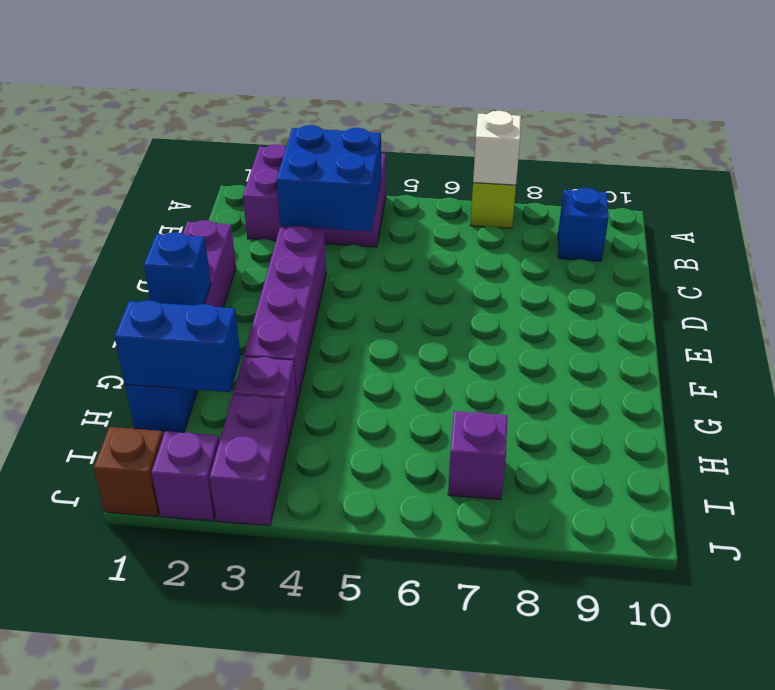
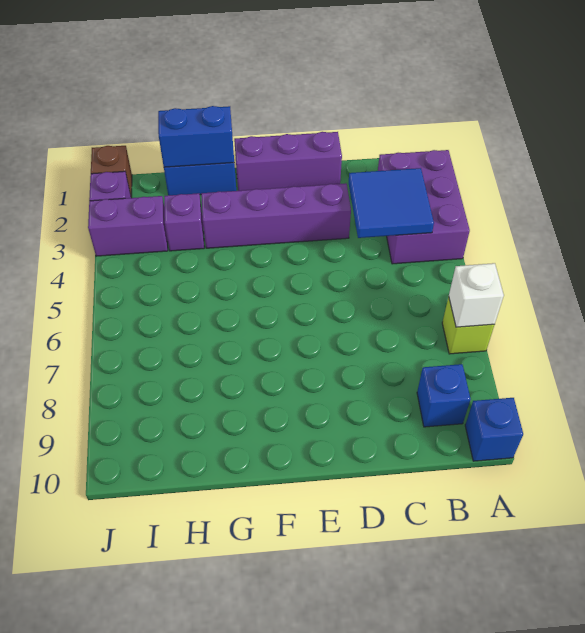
blue brick B3:C4 level 2 -> blue tile B3:C4 level 2
blue brick F1 level 2 -> blue brick A10 level 1
blue brick H1:H2 level 2 -> blue brick G1:H1 level 2
purple brick I7 level 1 -> none

